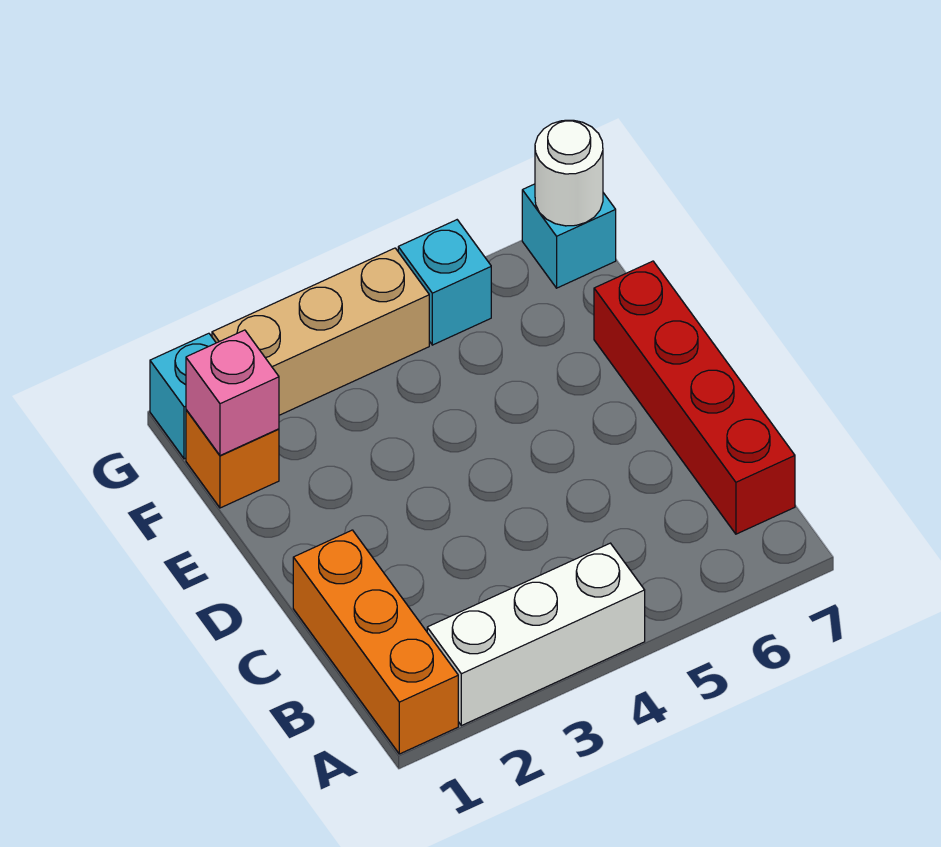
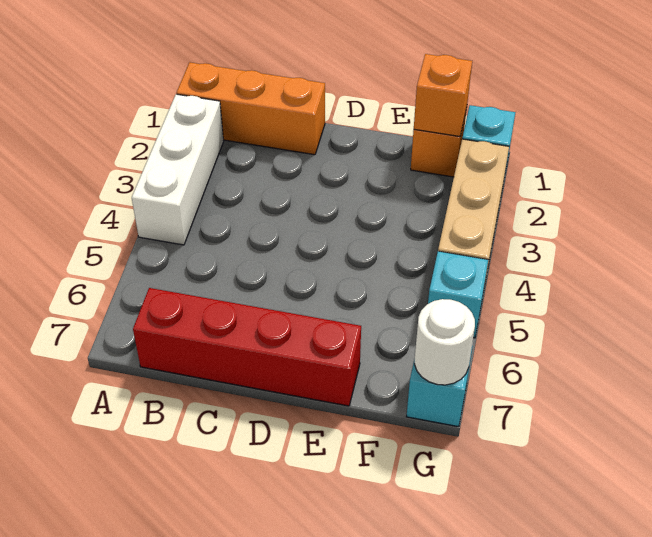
pink brick F1 level 2 -> orange brick F1 level 2

